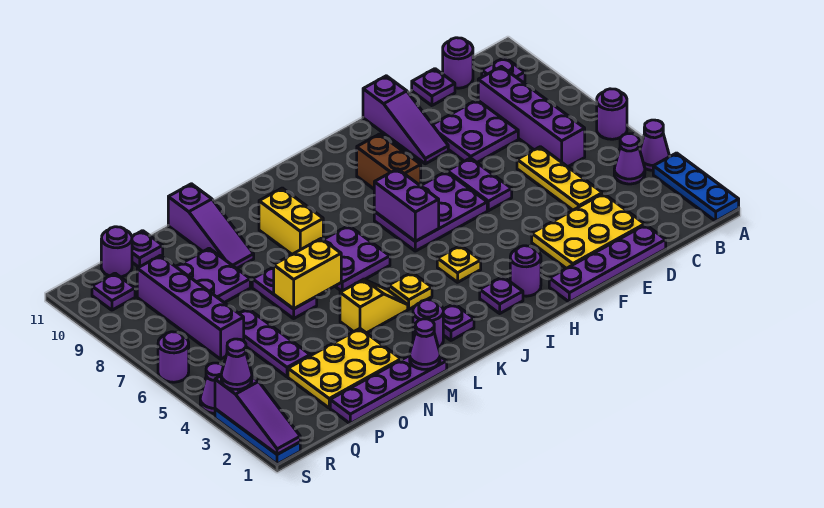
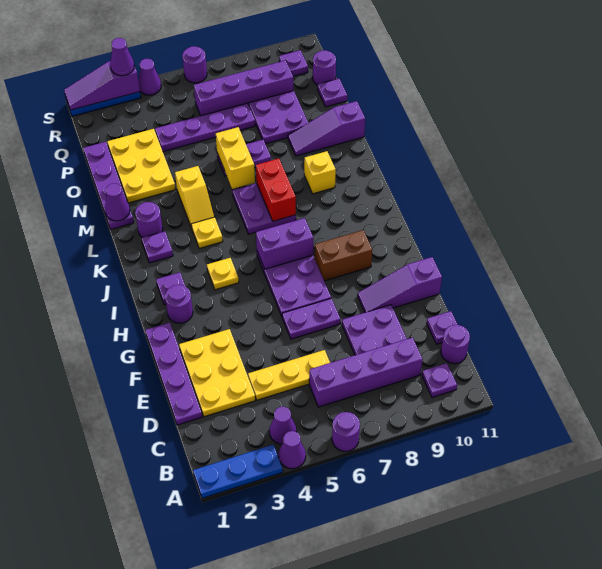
none -> red brick K7:L7 level 2
yellow brick L8:L9 level 1 -> yellow brick L9 level 1
purple plate P4:P6 level 1 -> purple plate P4:P7 level 1

